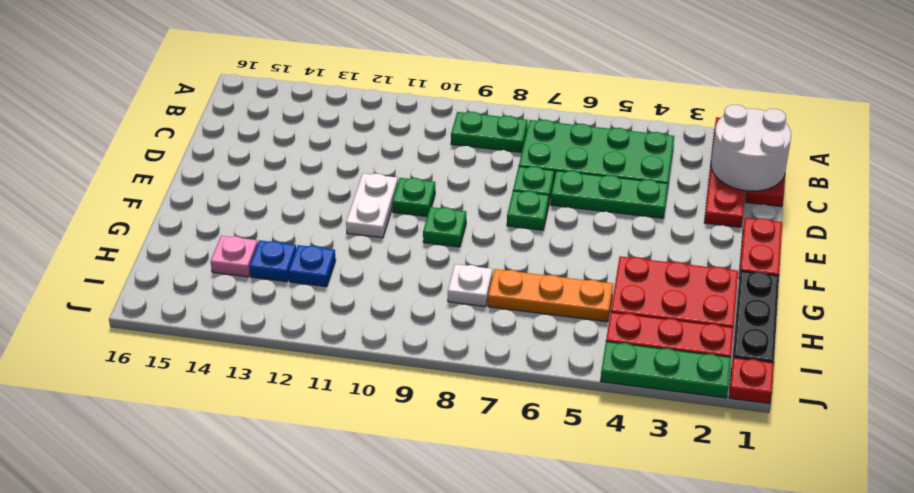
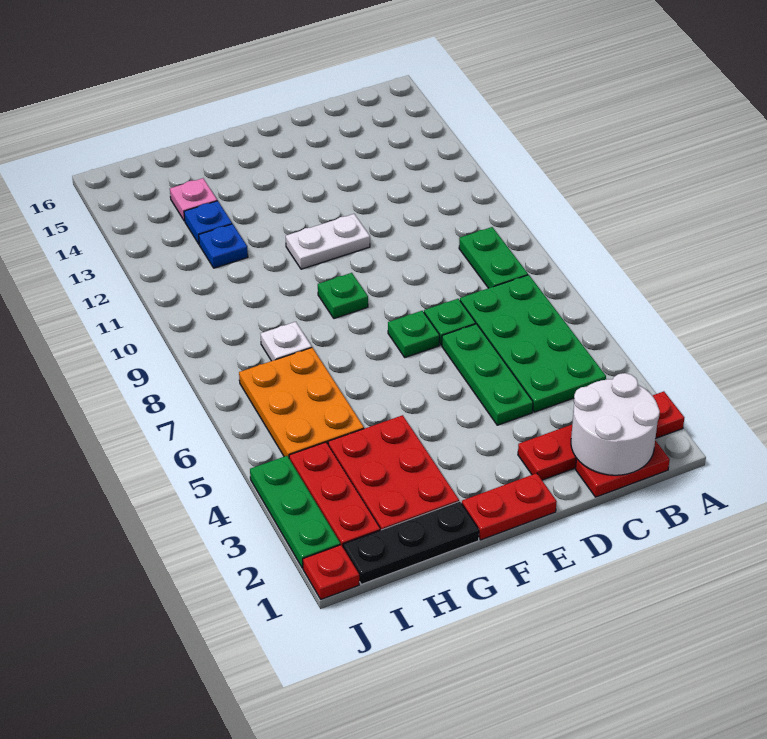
green plate E10 level 1 -> none
orange plate H5:H7 level 1 -> orange plate H5:I7 level 1

